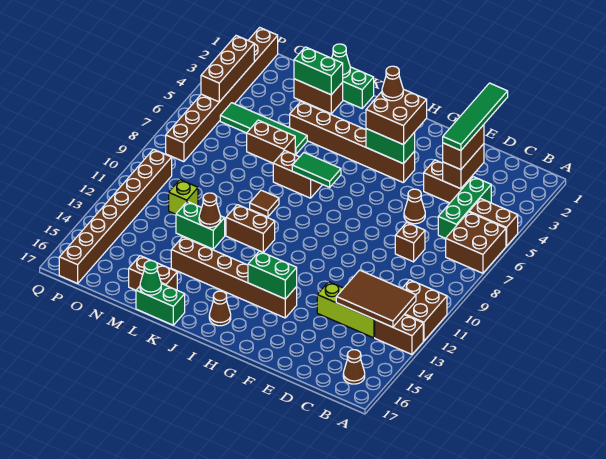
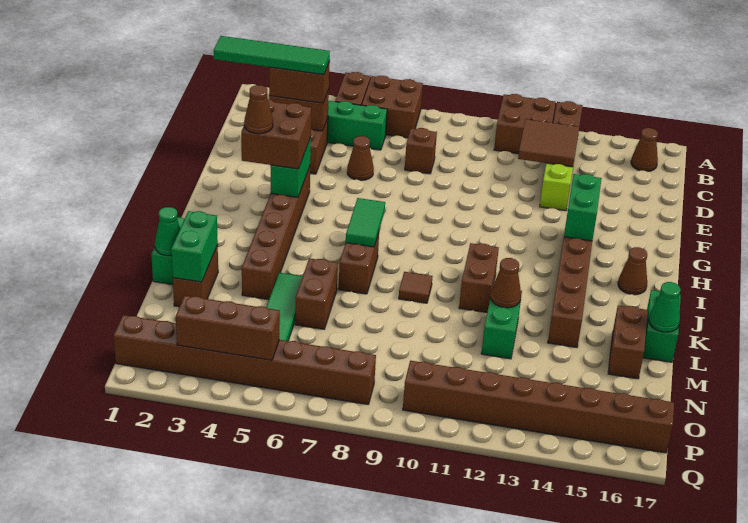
brown tile B12:D13 level 2 -> brown tile C12:D13 level 2
lime brick N11 level 1 -> none

